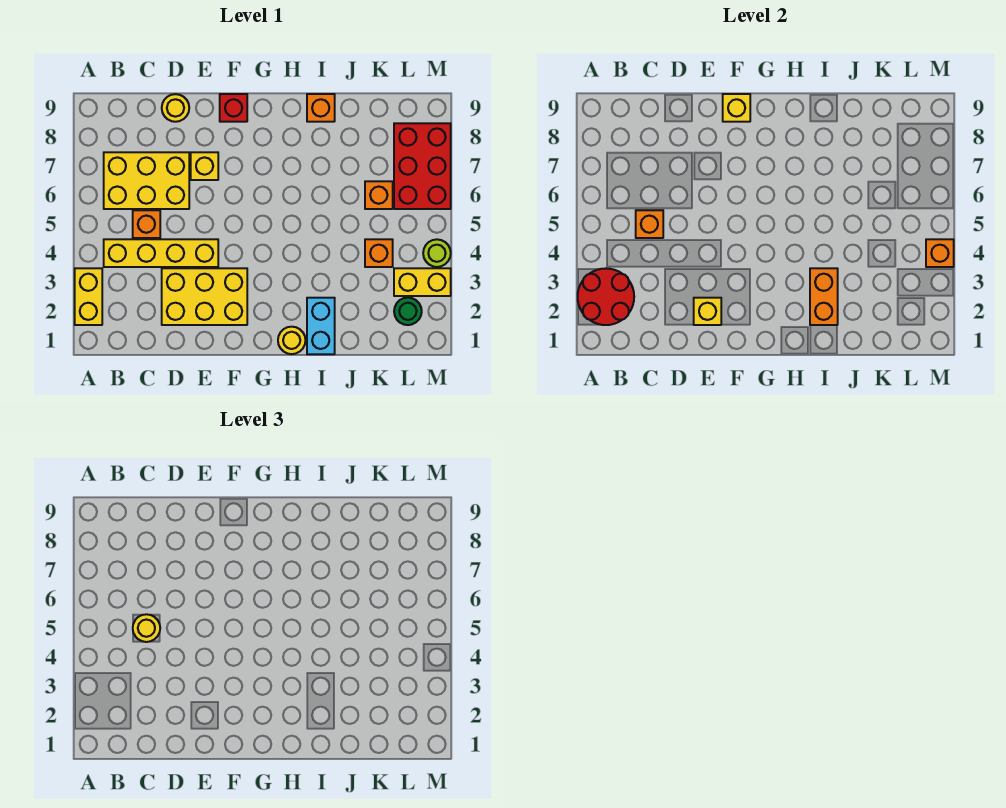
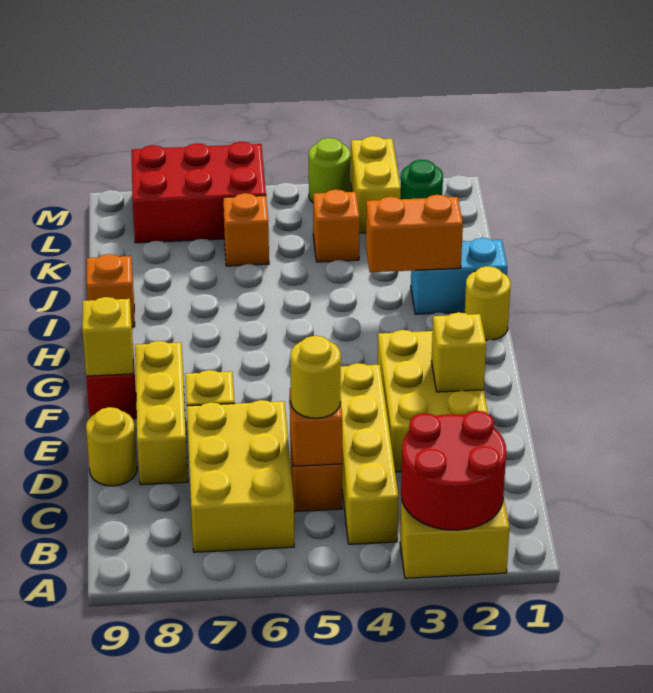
none -> yellow brick D8:F8 level 1
orange brick M4 level 2 -> none

